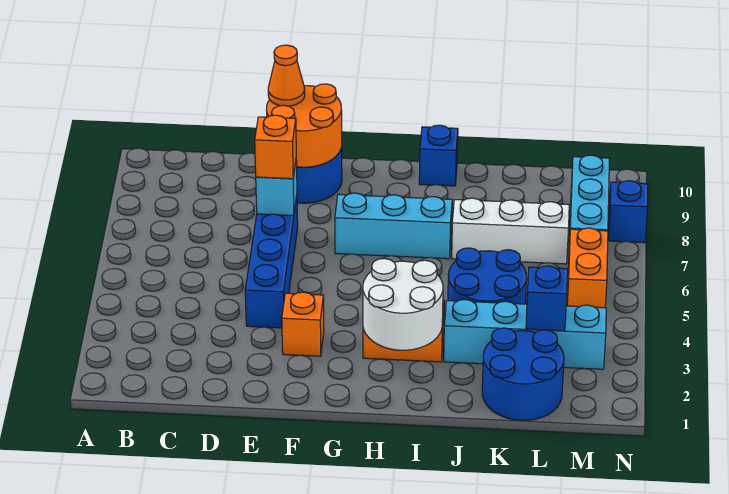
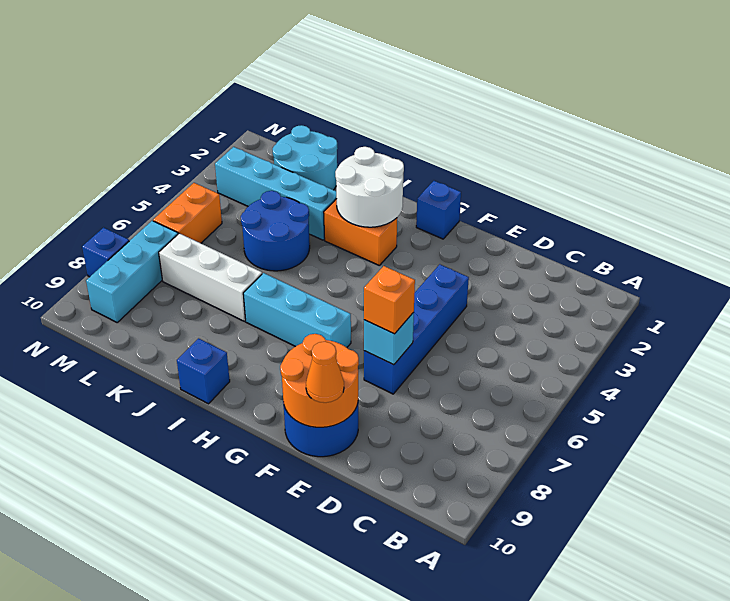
orange brick F3 level 1 -> none
blue round brick K1:L2 level 1 -> cyan round brick K1:L2 level 1
blue brick L3 level 2 -> blue brick G1 level 1

